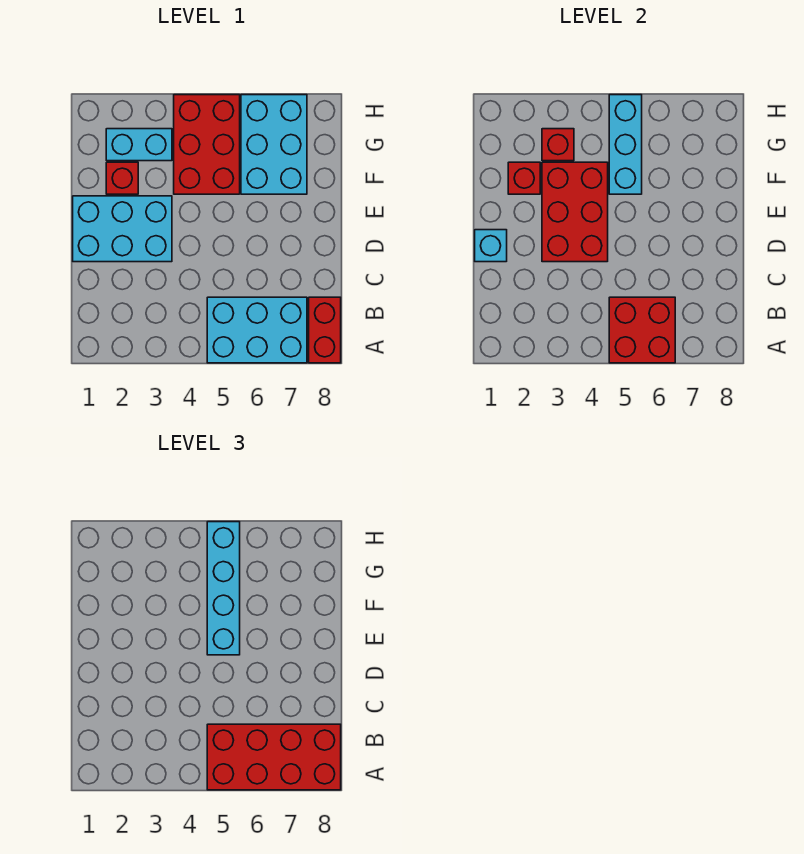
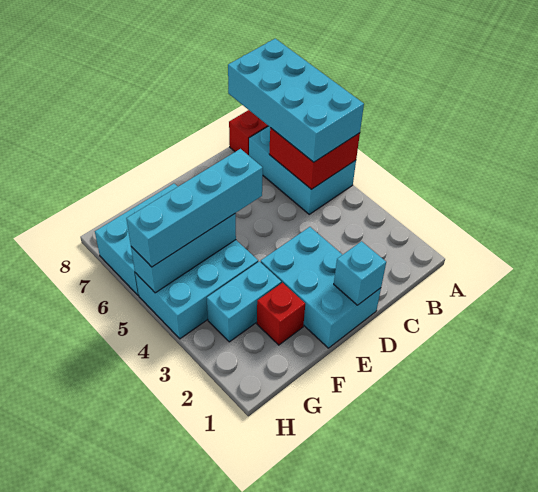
red brick A5:B8 level 3 -> cyan brick A5:B8 level 3
red brick D3:F4 level 2 -> none
red brick F2 level 2 -> none
red brick F4:H5 level 1 -> cyan brick F4:H5 level 1
cyan brick G2:G3 level 1 -> cyan brick F3:G3 level 1
red brick G3 level 2 -> none

